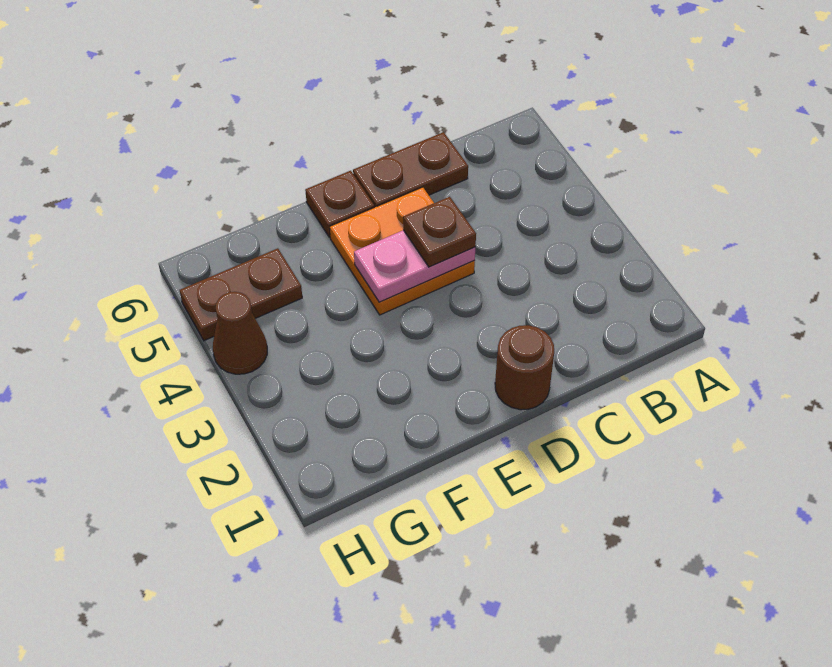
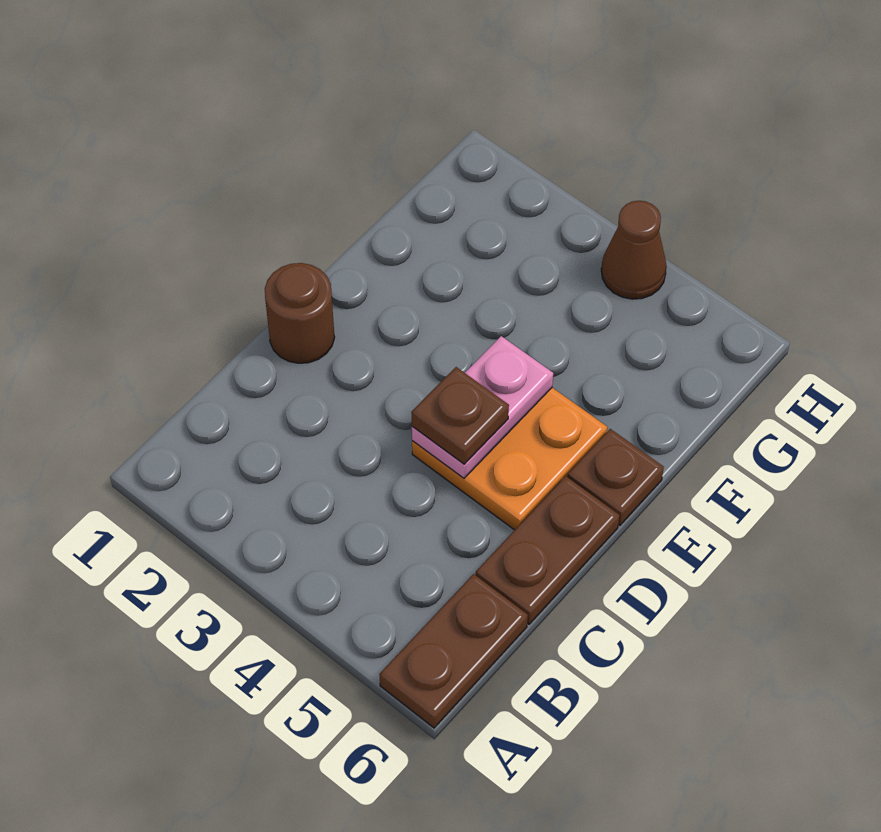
brown plate G5:H5 level 1 -> brown plate A6:B6 level 1

